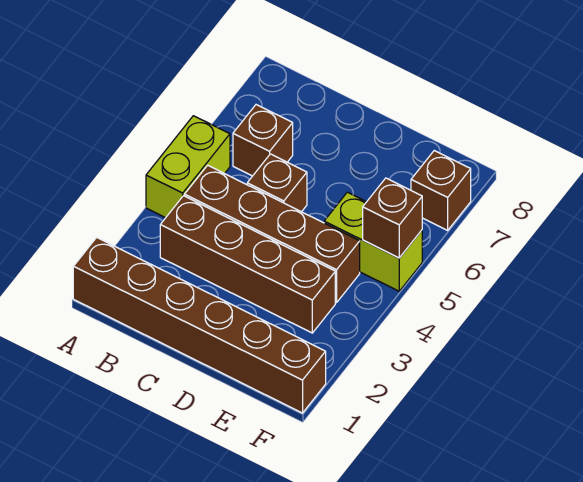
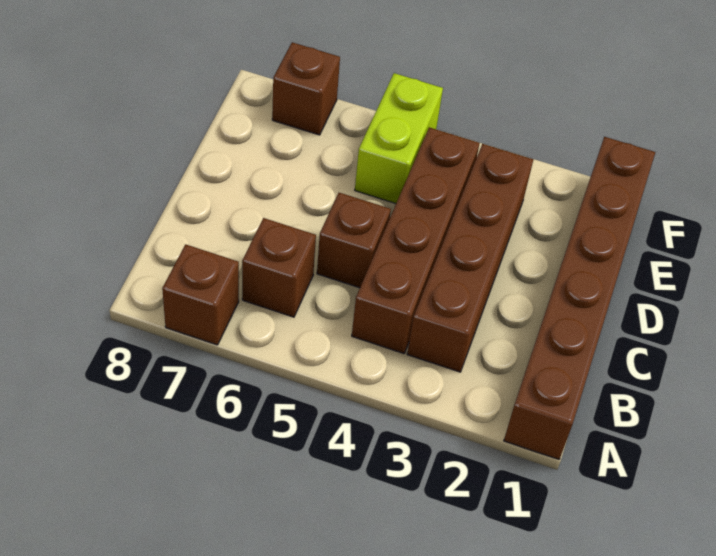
lime brick A4:A5 level 1 -> none
brown brick F5 level 2 -> brown brick A7 level 1

